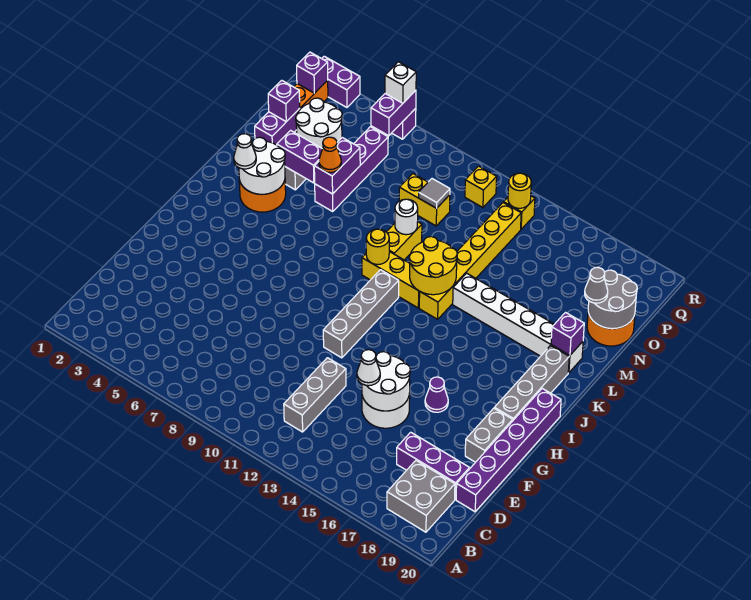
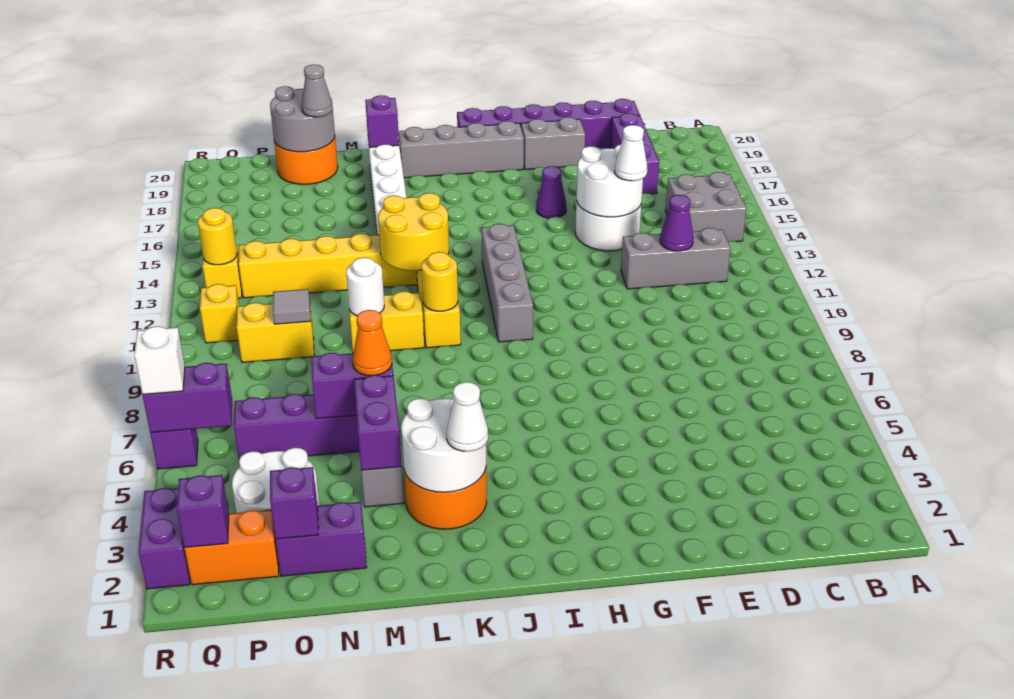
grey brick B18:C19 level 1 -> grey brick B14:C15 level 1
none -> purple cone D12 level 2
grey brick G11:J11 level 1 -> grey brick I10:I13 level 1
yellow brick O9:O10 level 1 -> yellow brick O10:P10 level 1

